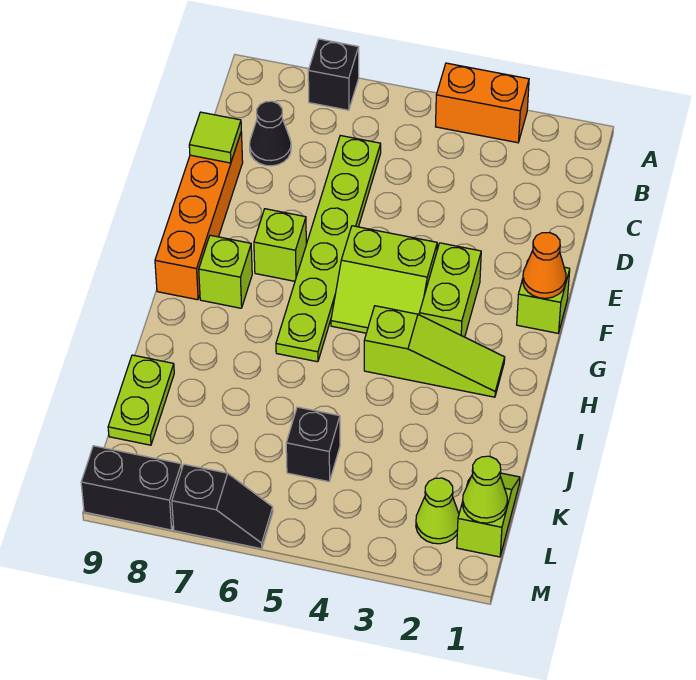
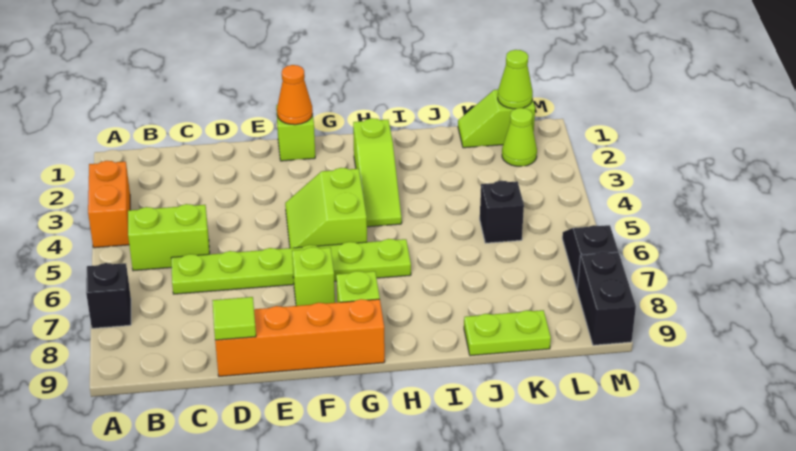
black cone C8 level 1 -> none
lime brick F3:G3 level 1 -> lime brick B5:C5 level 1
lime slope F4:G5 level 1 top F -> lime slope F4:G5 level 1 top G
lime slope H2:H4 level 1 top 4 -> lime slope H2:H4 level 1 top 2

